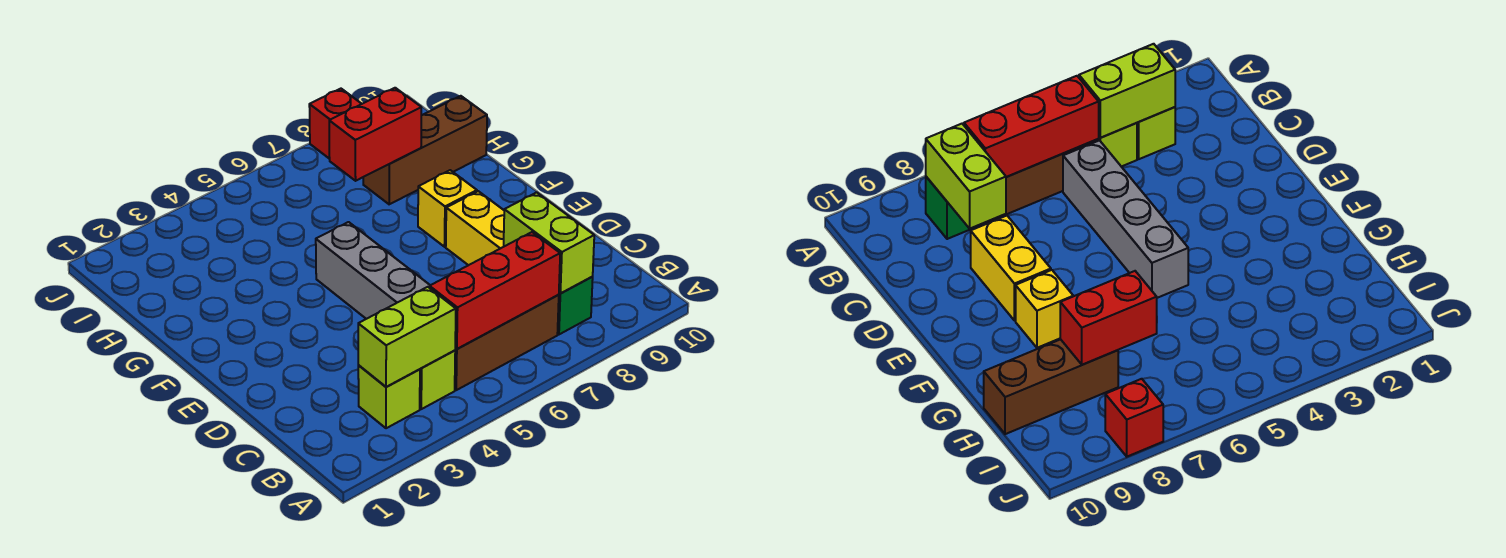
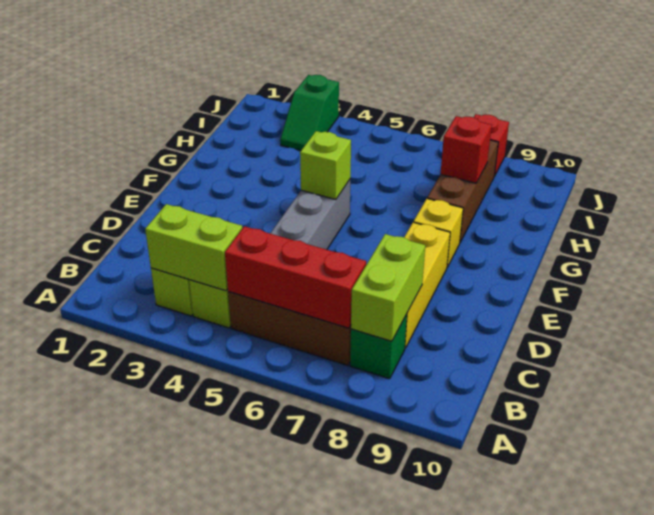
yellow brick D8:E8 level 1 -> yellow brick C8:E8 level 1
none -> lime brick F5 level 2
red brick H7:H8 level 2 -> red brick H8 level 2
brown brick H8:H10 level 1 -> brown brick G8:I8 level 1
none -> green slope I3:J3 level 1 top J

